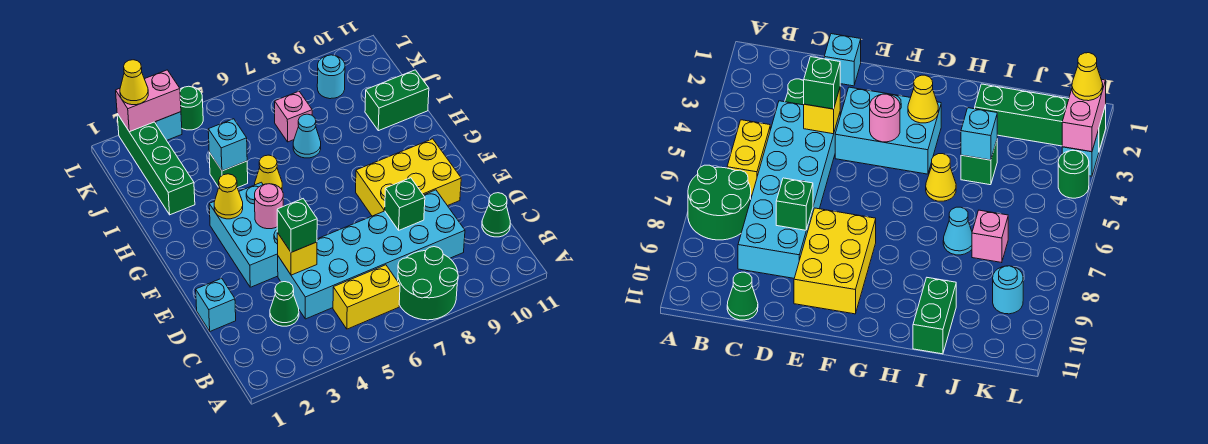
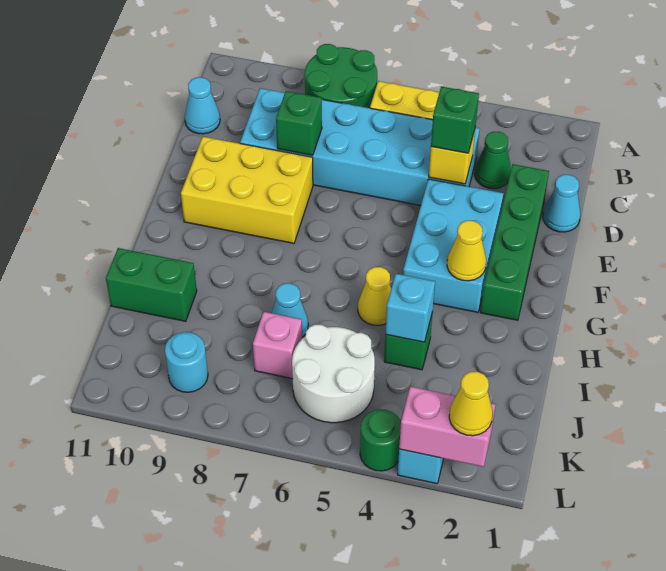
green cone C11 level 1 -> cyan cone C11 level 1
cyan brick D1 level 1 -> cyan cone D1 level 1
pink round brick F4 level 2 -> none
green brick I2:L2 level 1 -> green brick D2:G2 level 1
none -> white round brick J5:K6 level 1

